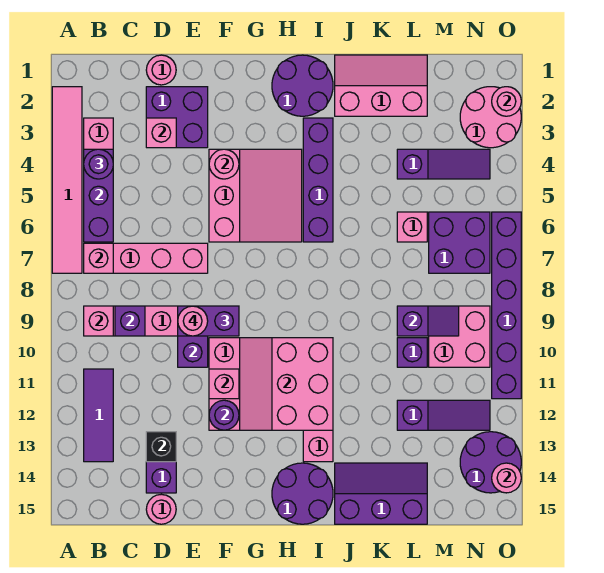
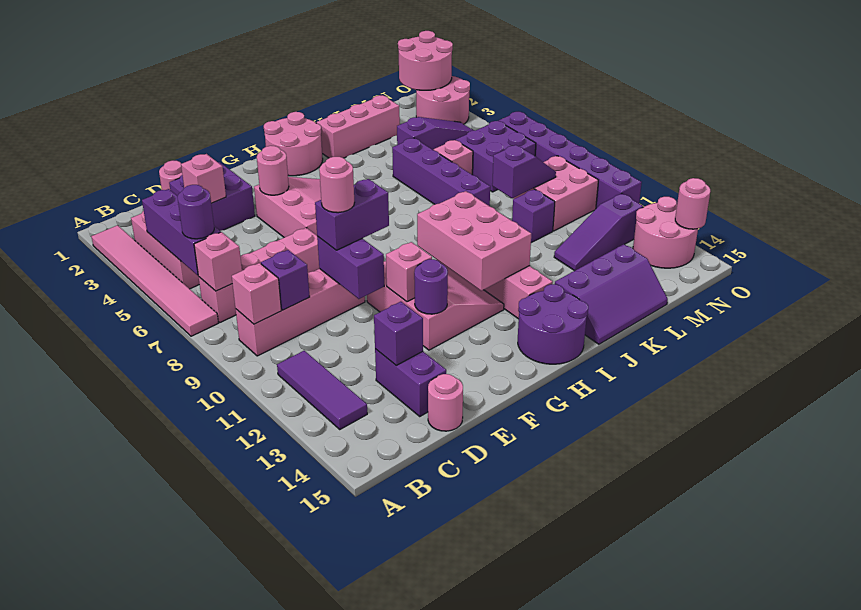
purple round brick B4 level 3 -> purple round brick B6 level 3
black brick D13 level 2 -> purple brick D13 level 2
purple round brick H1:I2 level 1 -> pink round brick H1:I2 level 1
purple brick I3:I6 level 1 -> purple brick K5:K8 level 1
purple slope J14:L15 level 1 top 15 -> purple slope J14:L15 level 1 top 14
purple slope L12:N12 level 1 top L -> purple slope L12:N12 level 1 top N
purple round brick N13:O14 level 1 -> pink round brick N13:O14 level 1
pink round brick O2 level 2 -> pink round brick N1:O2 level 2

